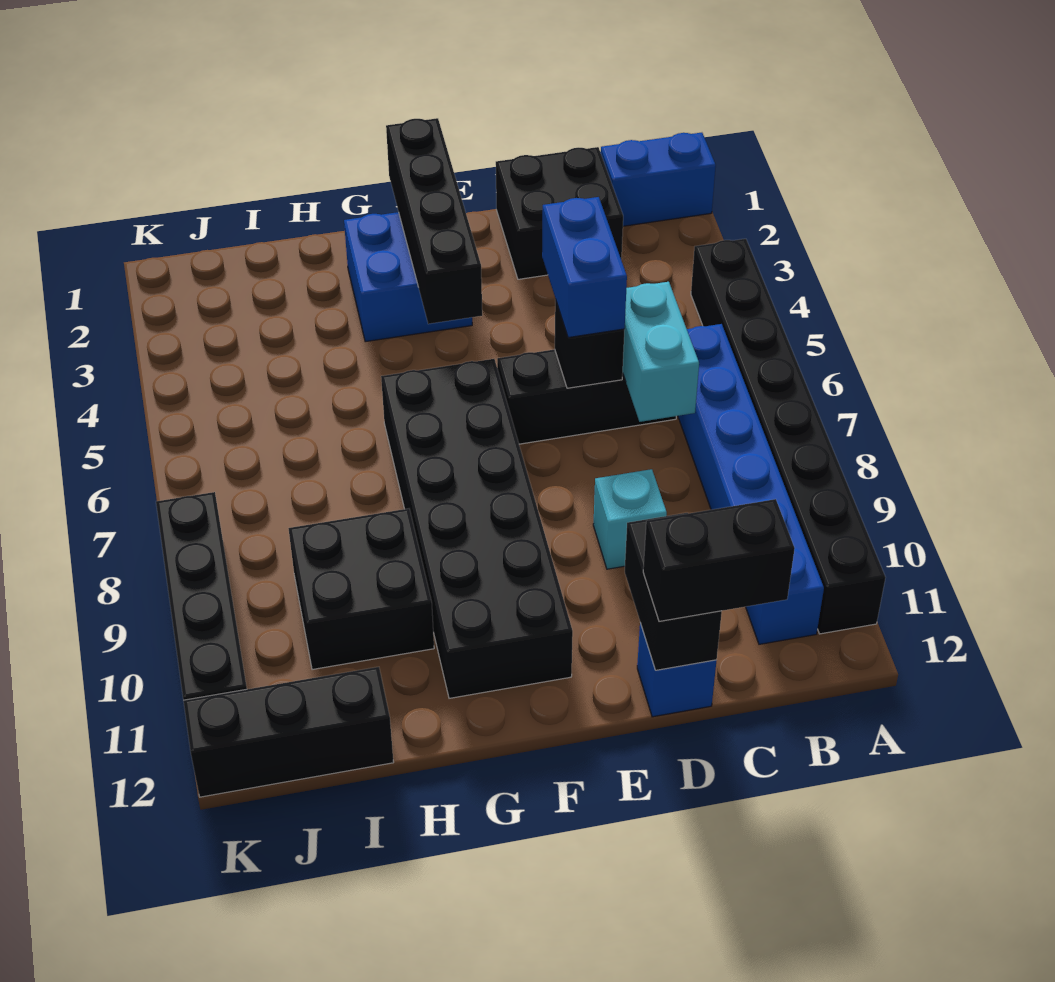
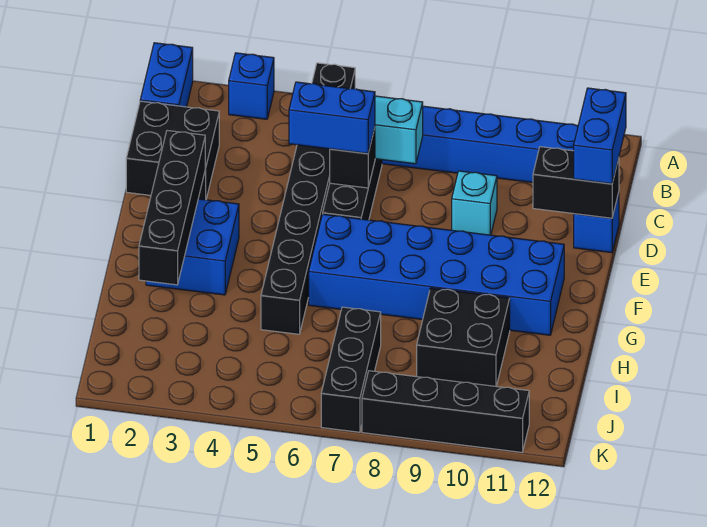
none -> blue brick A3 level 1
black brick A4:A11 level 1 -> black brick A5:H5 level 1
black brick C12:D12 level 3 -> blue brick C12:D12 level 3
black brick F1:F4 level 2 -> black brick E2:H2 level 2
black brick F6:G11 level 1 -> blue brick F6:G11 level 1
black brick I12:K12 level 1 -> black brick I7:K7 level 1

